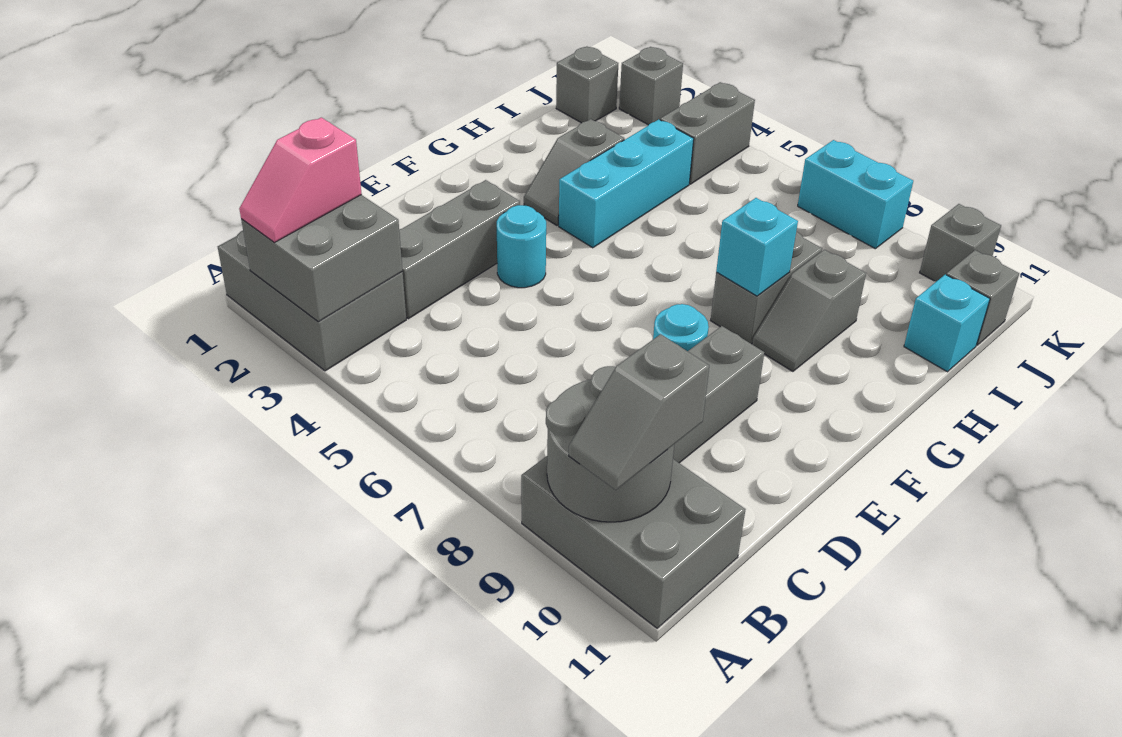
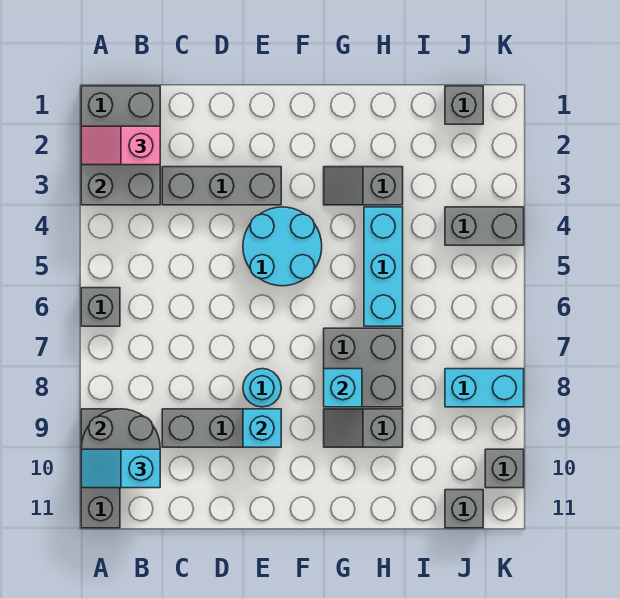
grey brick A9:B11 level 1 -> grey brick A9:A11 level 1
grey slope A10:B10 level 3 top B -> cyan slope A10:B10 level 3 top B
cyan round brick E4 level 1 -> cyan round brick E4:F5 level 1
cyan brick G4:I4 level 1 -> cyan brick H4:H6 level 1
grey brick G8:H8 level 1 -> grey brick G7:H8 level 1
cyan brick I11 level 1 -> cyan brick E9 level 2
grey brick K2 level 1 -> grey brick A6 level 1
cyan brick K7:K8 level 1 -> cyan brick J8:K8 level 1

